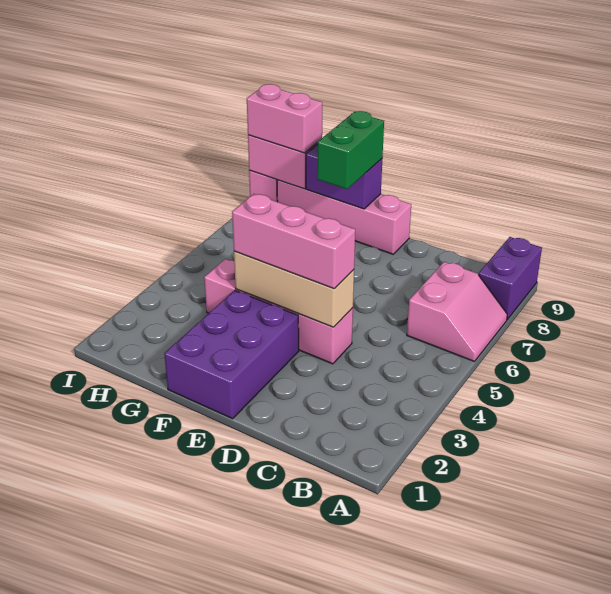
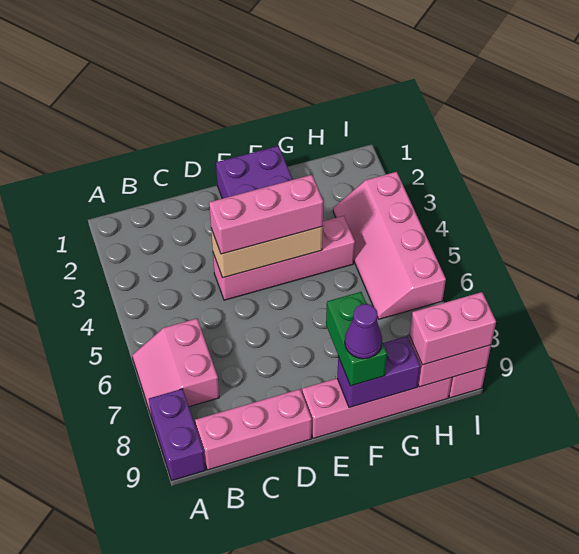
none -> pink brick B9:D9 level 1
none -> purple cone F9 level 4
none -> pink slope H3:I6 level 1 top I

